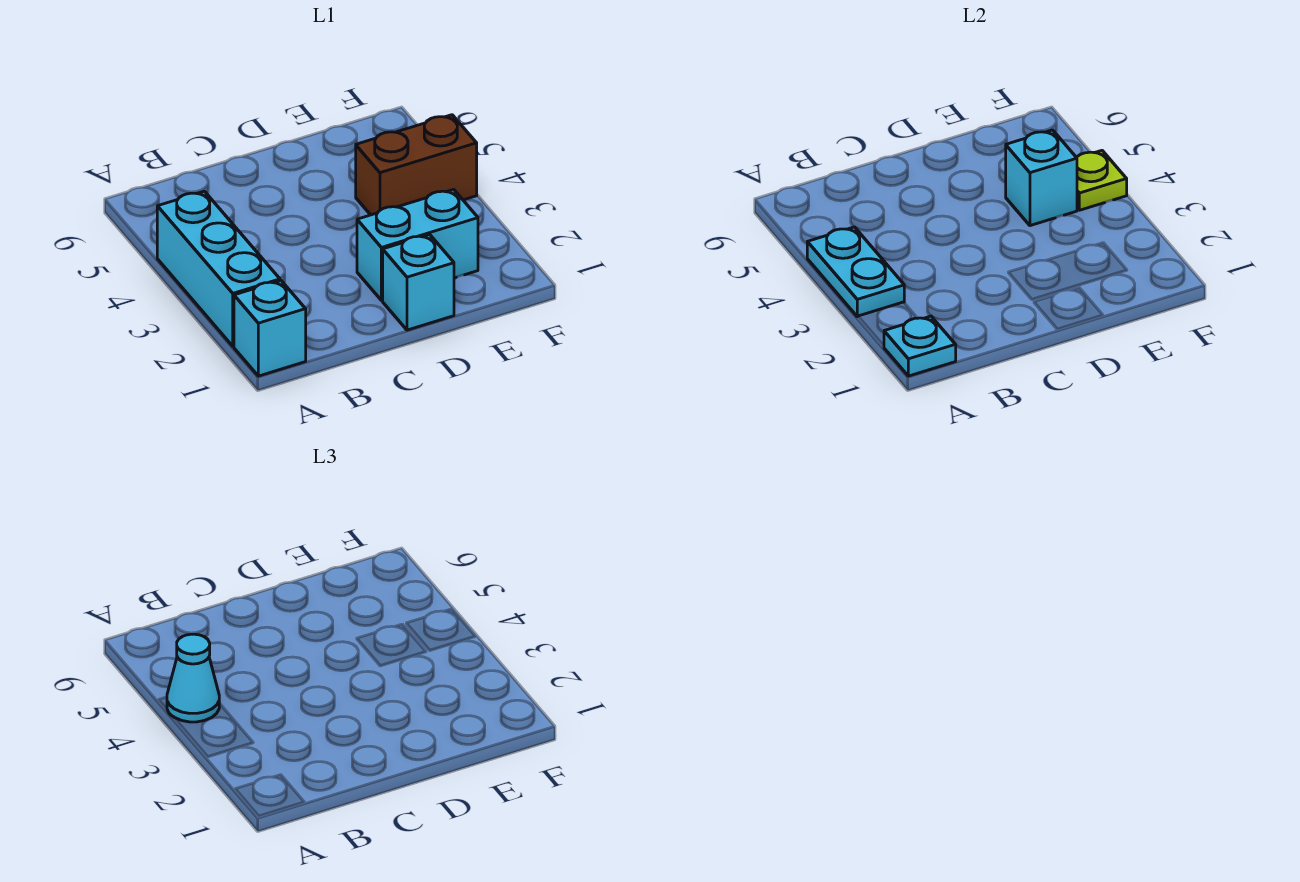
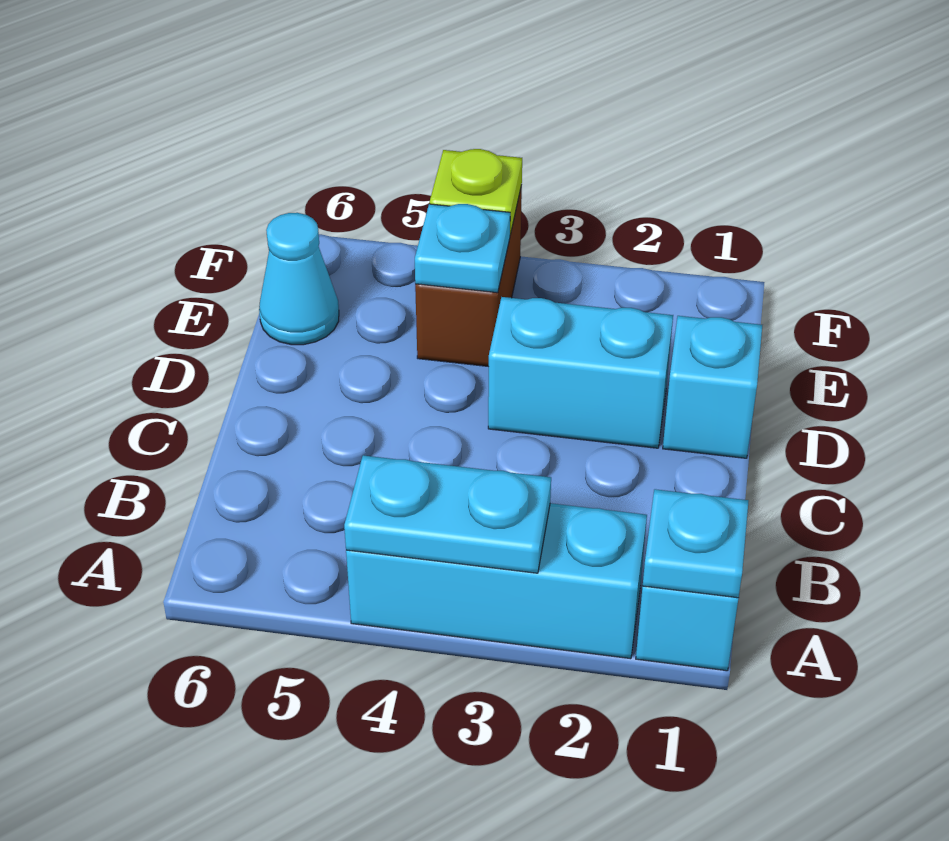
cyan cone A4 level 3 -> cyan cone E6 level 1
cyan brick D2:E2 level 1 -> cyan brick D2:D3 level 1
cyan brick E4 level 2 -> cyan plate E4 level 2

